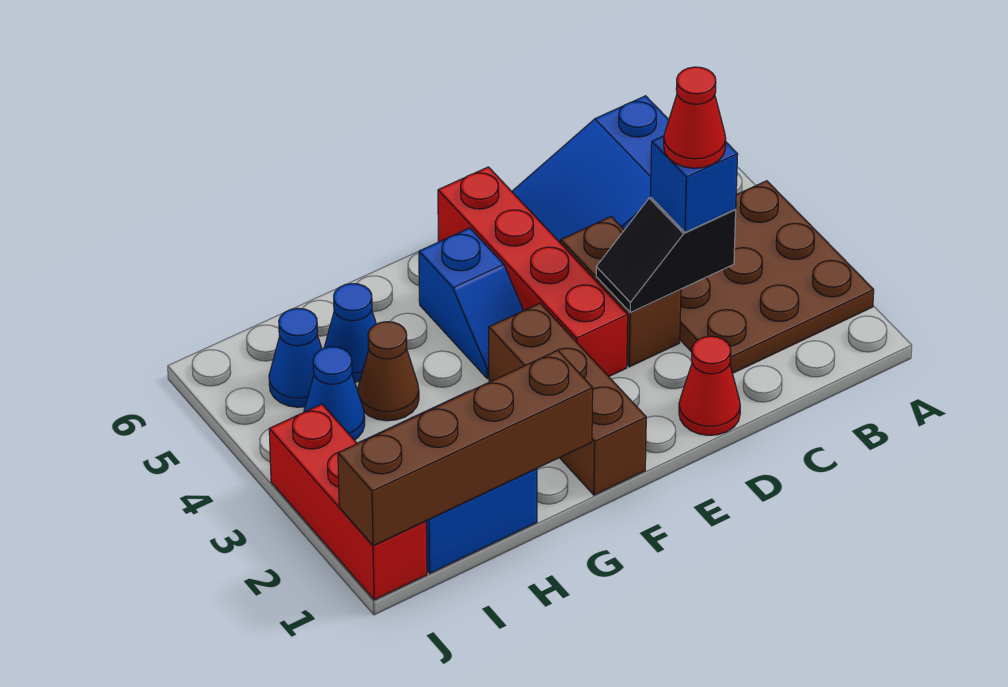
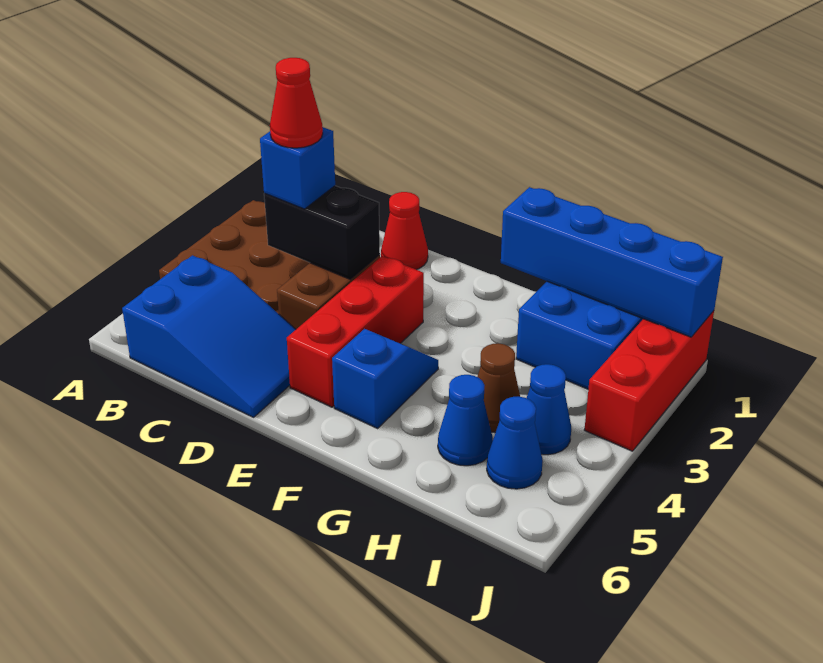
black slope C3:D3 level 2 top C -> black brick C3:D3 level 2
red brick E3:E6 level 1 -> red brick E3:E5 level 1
brown brick F1:F3 level 1 -> none
brown brick G1:J1 level 2 -> blue brick G1:J1 level 2

